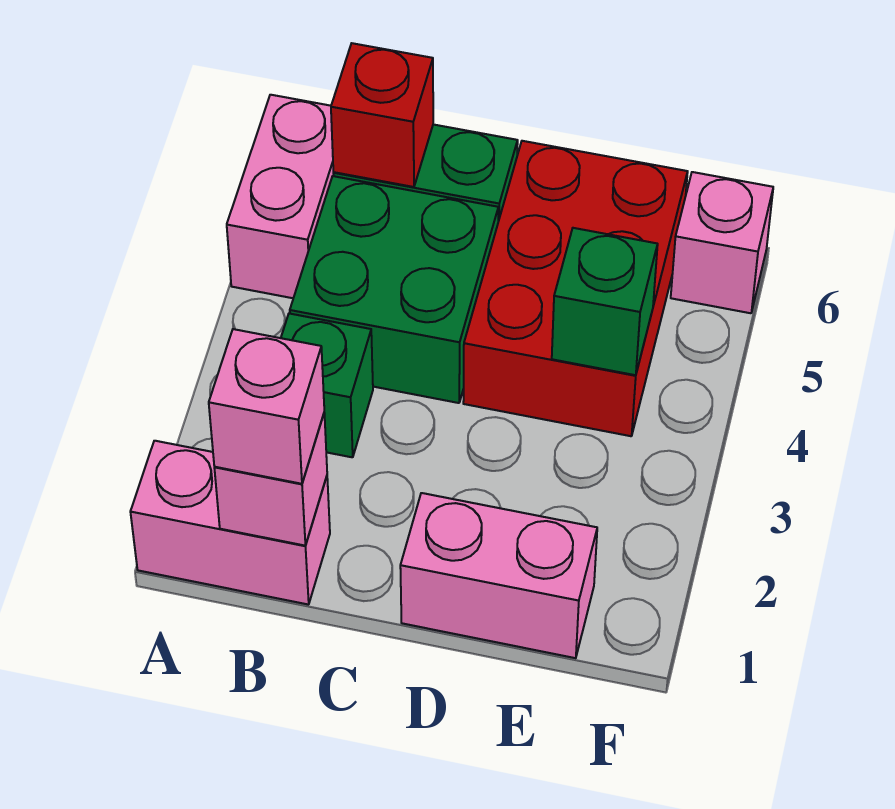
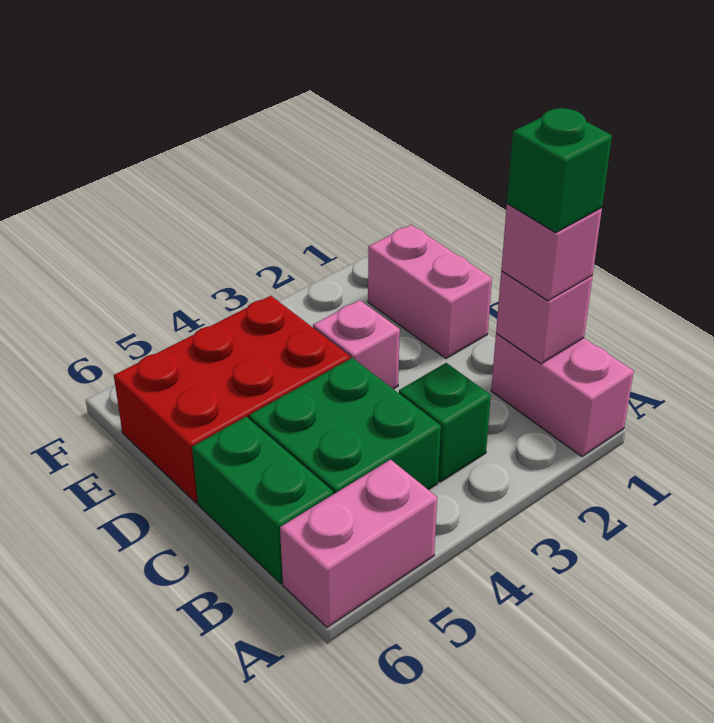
red brick B6 level 2 -> none
green brick E4 level 2 -> green brick B1 level 4
pink brick F6 level 1 -> pink brick D3 level 1

